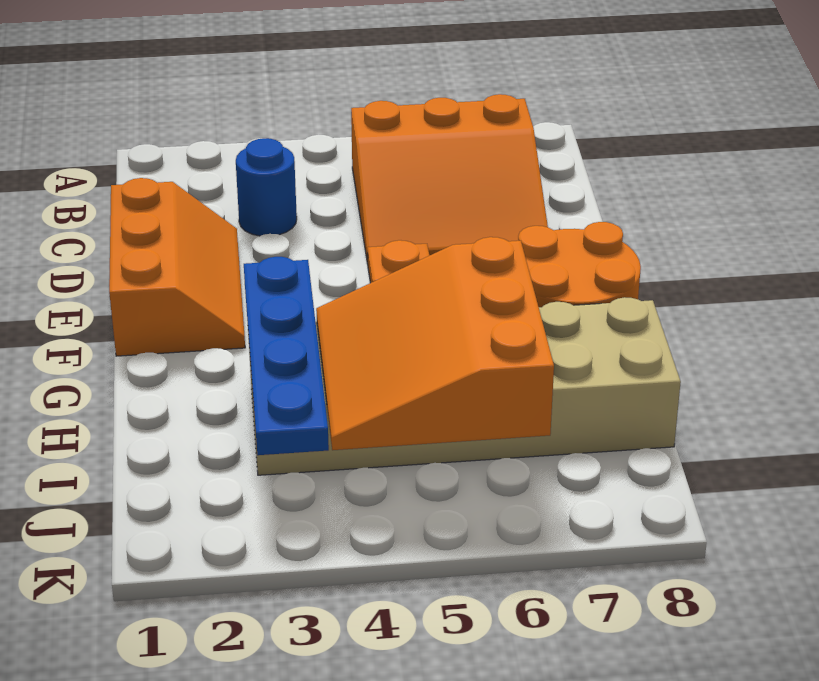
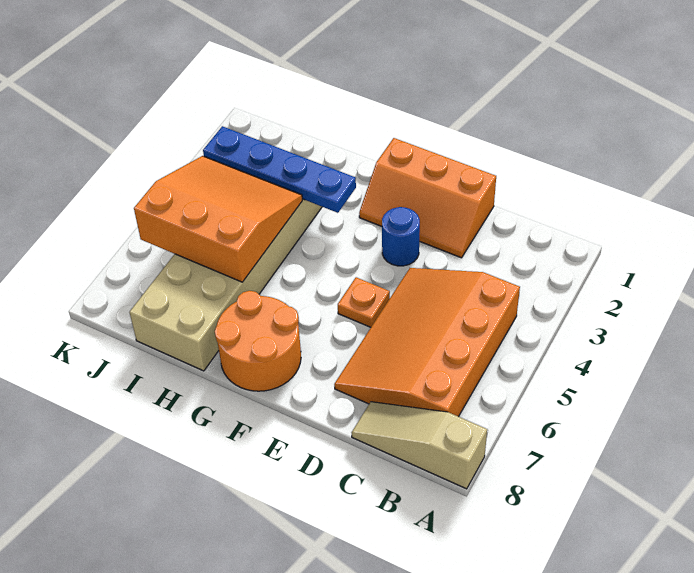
none -> tan slope A8:C8 level 1 top A
orange slope B5:D7 level 1 top B -> orange slope B4:D7 level 1 top B
blue round brick C3 level 1 -> blue round brick E3 level 1

